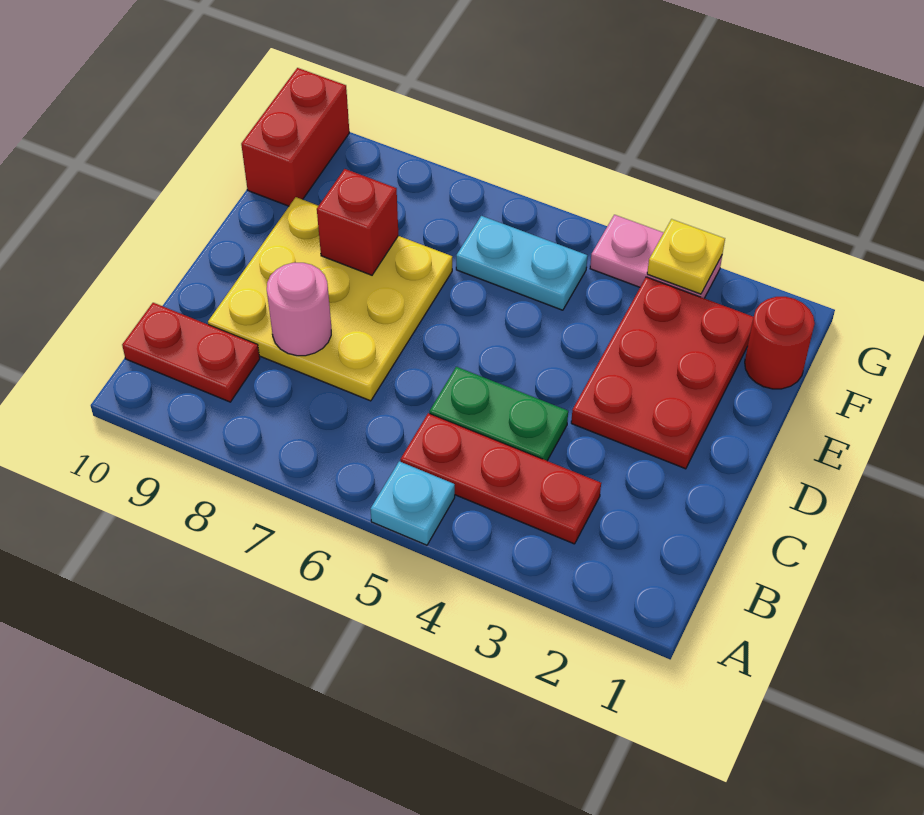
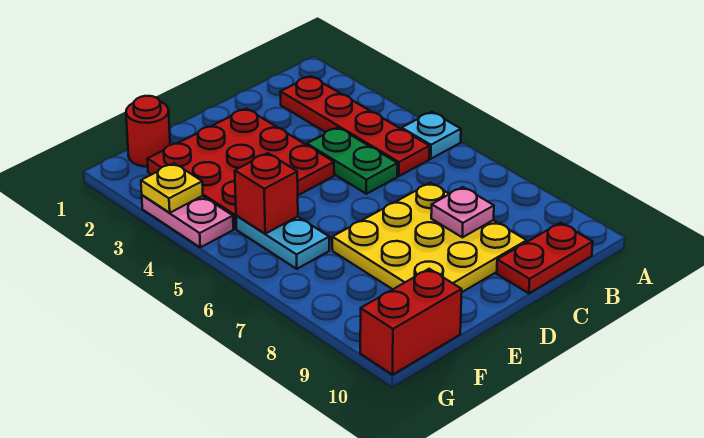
red plate B3:B5 level 1 -> red plate B2:B5 level 1
red plate B9:B10 level 1 -> red plate B10:C10 level 1
pink round brick C8 level 2 -> pink plate C8 level 2
red plate D2:F3 level 1 -> red plate D2:F4 level 1
red brick E8 level 2 -> red brick F5 level 2

